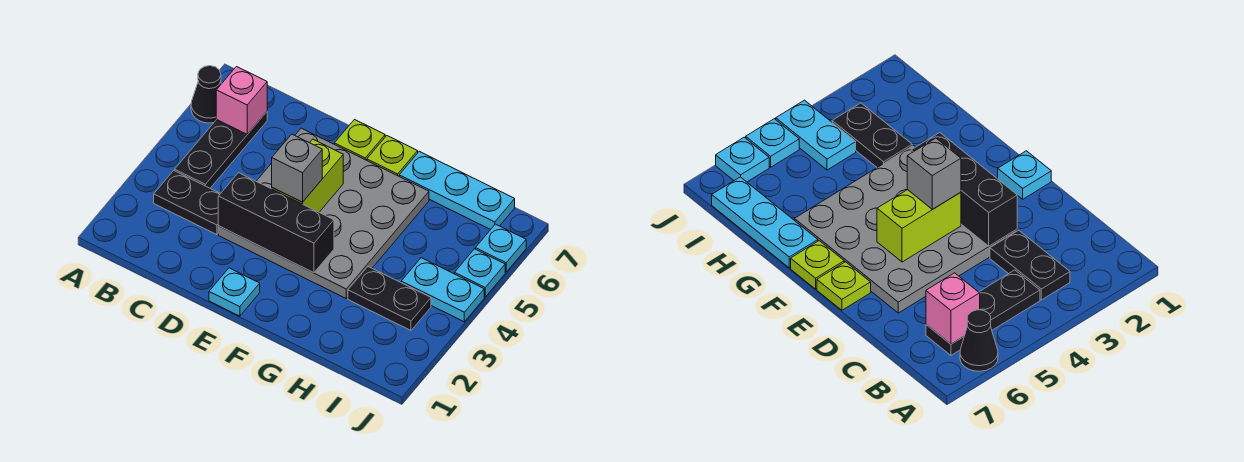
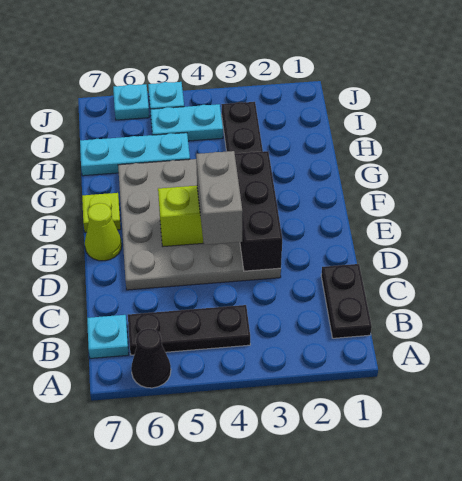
black plate B3:C3 level 1 -> black plate B1:C1 level 1
pink brick B6 level 2 -> none
cyan plate E1 level 1 -> cyan plate B7 level 1
grey brick E4 level 3 -> grey brick D4:E4 level 3
lime plate E7 level 1 -> lime cone E7 level 1
cyan plate G7:I7 level 1 -> cyan plate H5:H7 level 1
cyan plate I4:J4 level 1 -> cyan plate I4:I5 level 1

